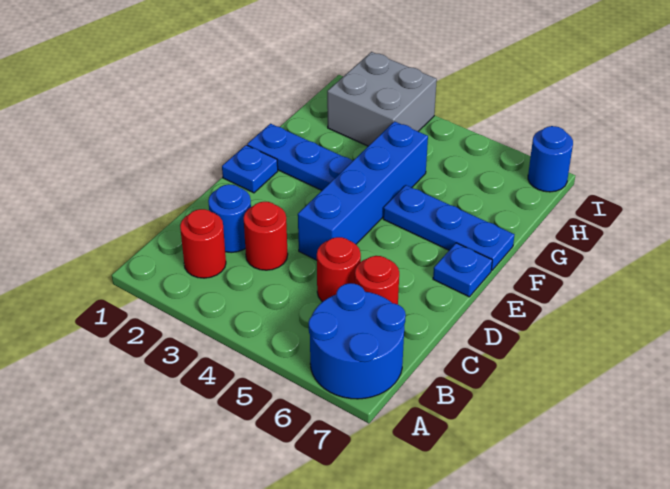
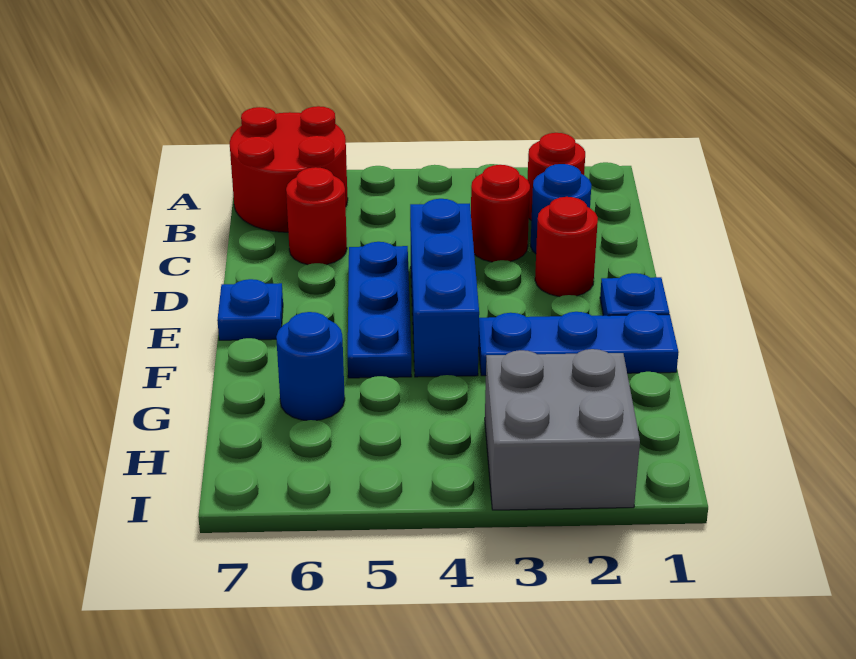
blue round brick A6:B7 level 1 -> red round brick A6:B7 level 1
red round brick C5 level 1 -> red round brick D2 level 1
blue brick D4:G4 level 1 -> blue brick D4:F4 level 1
blue plate F5:F7 level 1 -> blue plate D5:F5 level 1
blue round brick I7 level 1 -> blue round brick G6 level 1

